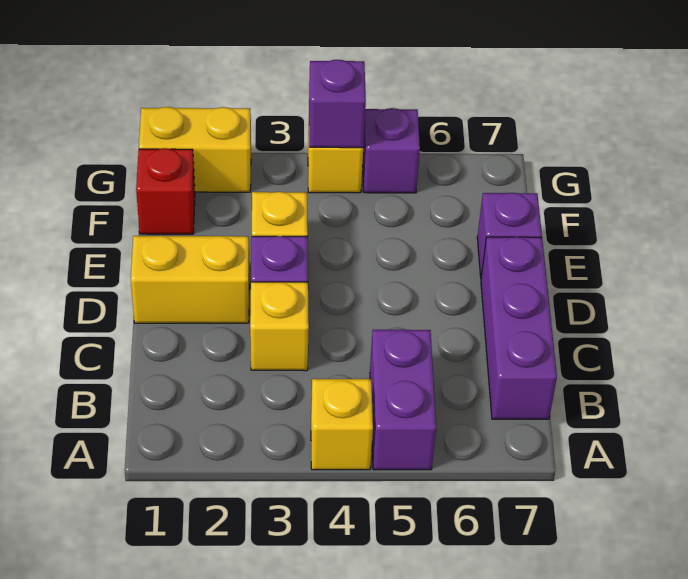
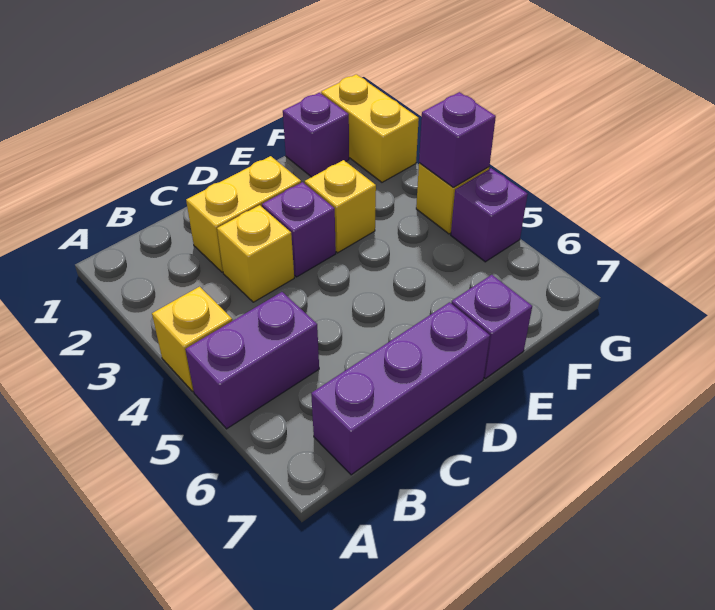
yellow brick D1:D2 level 1 -> yellow brick C2:D2 level 1
red brick F1 level 1 -> purple brick F1 level 1

